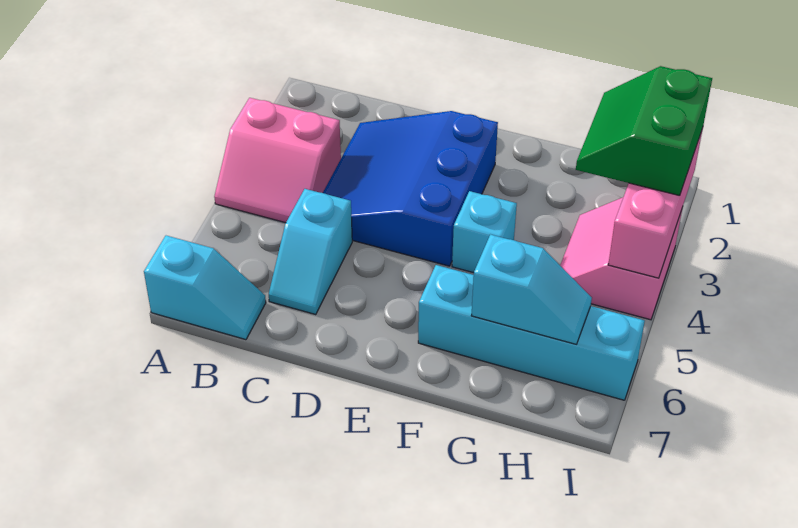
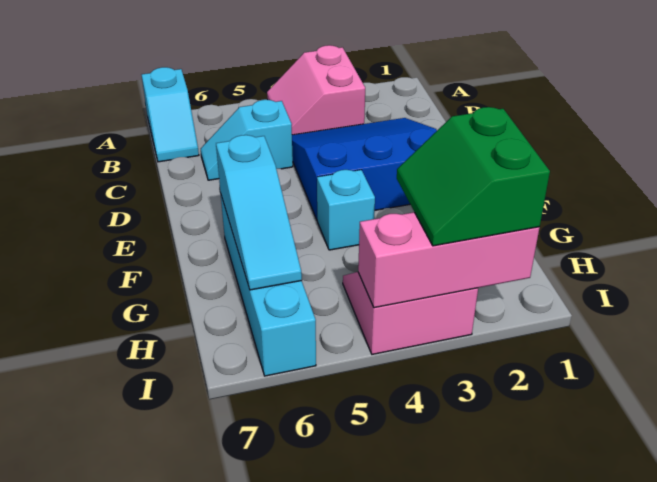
cyan slope G6:H6 level 2 top G -> cyan slope F6:H6 level 2 top F
green slope H2:I3 level 3 top I -> green slope H2:I3 level 3 top 2

